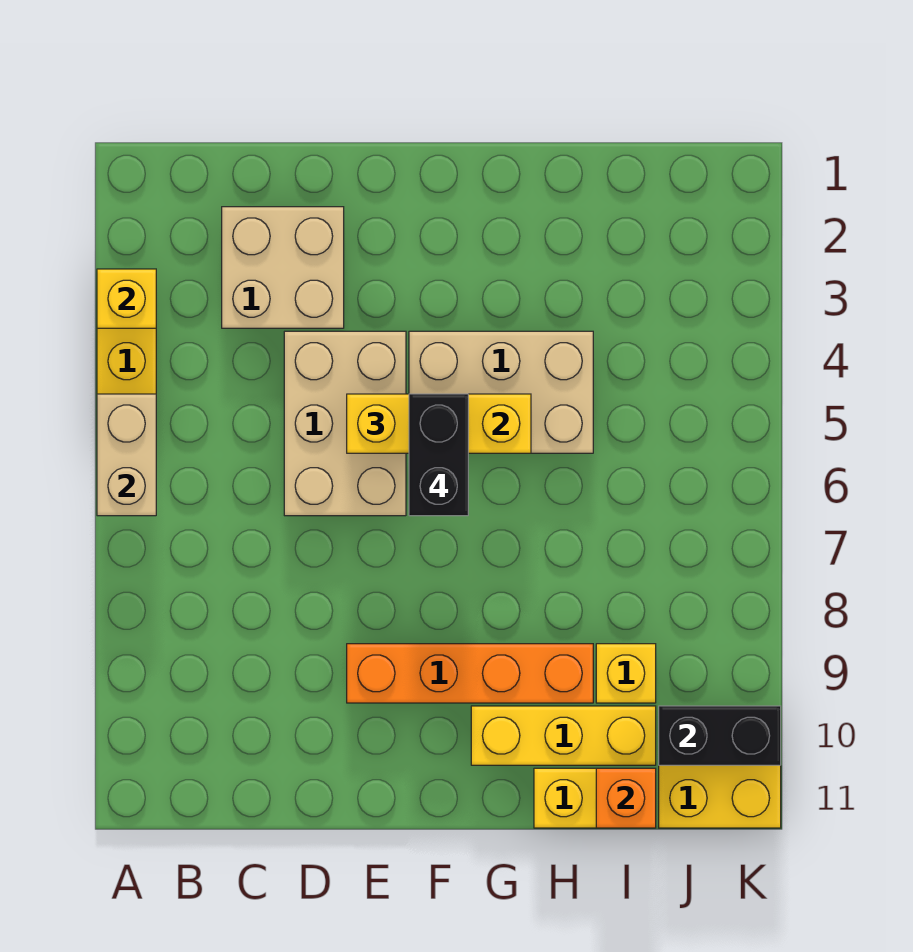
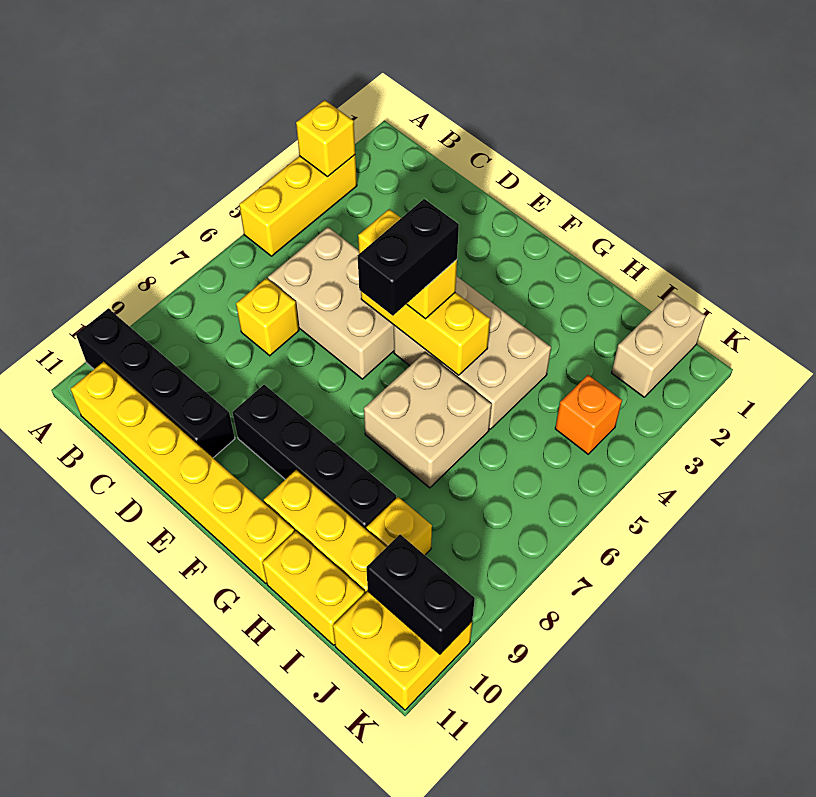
tan brick A5:A6 level 2 -> tan brick J1:J2 level 1
none -> black brick A10:D10 level 1
none -> yellow brick B11:G11 level 1
tan brick C2:D3 level 1 -> tan brick G6:H7 level 1
none -> yellow brick C7 level 1
tan brick D4:E6 level 1 -> tan brick C5:E6 level 1
orange brick E9:H9 level 1 -> black brick E9:H9 level 1
orange brick I11 level 2 -> orange brick J4 level 1

